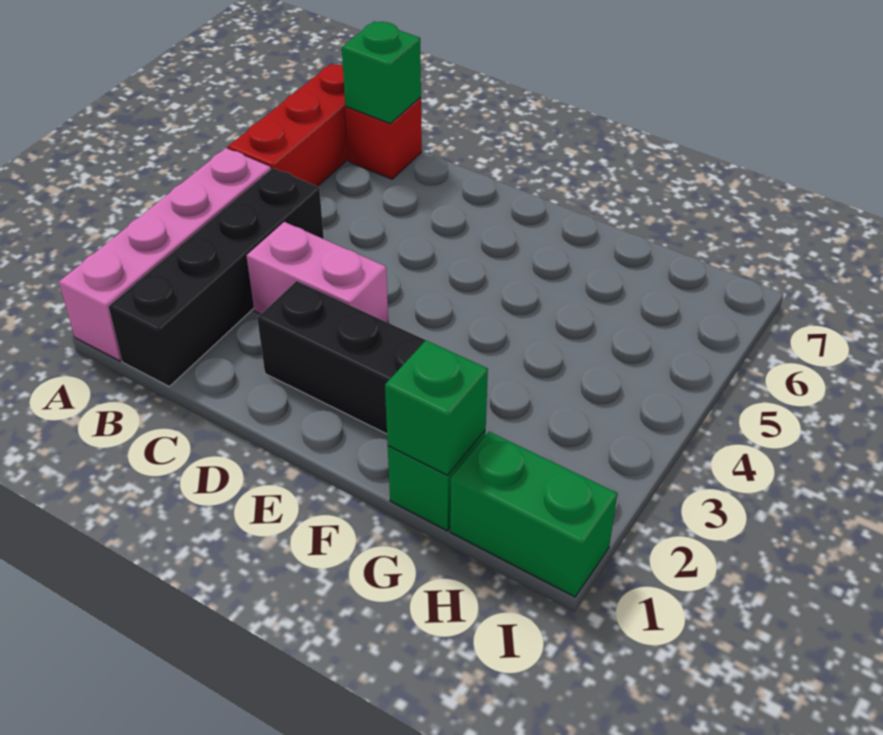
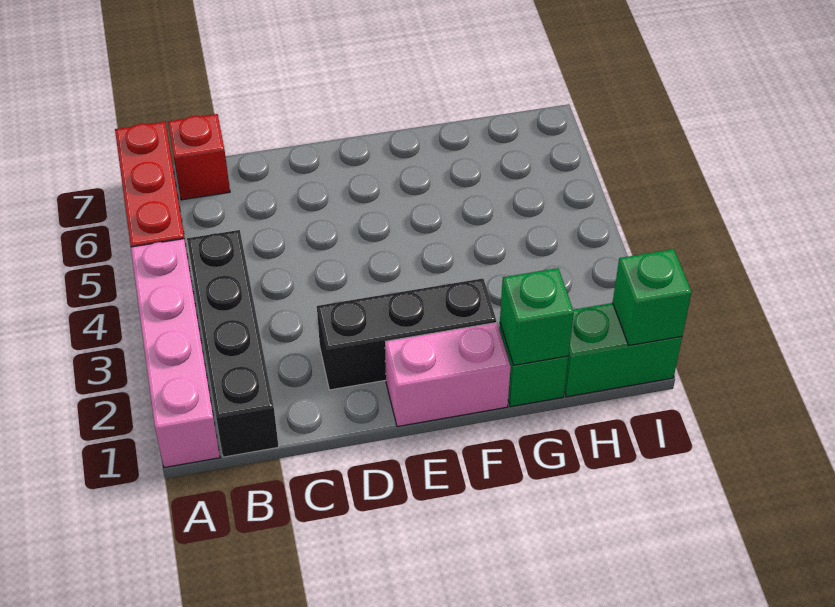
green brick B7 level 2 -> green brick I1 level 2
pink brick C3:D3 level 1 -> pink brick E1:F1 level 1

